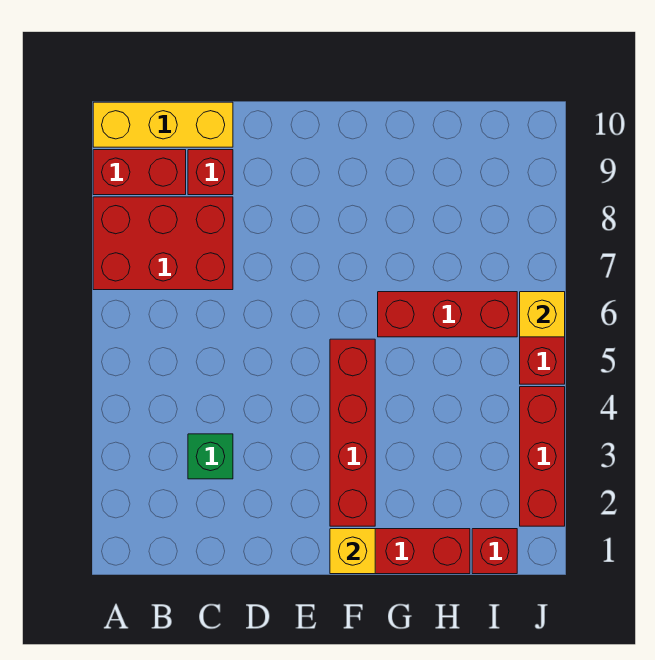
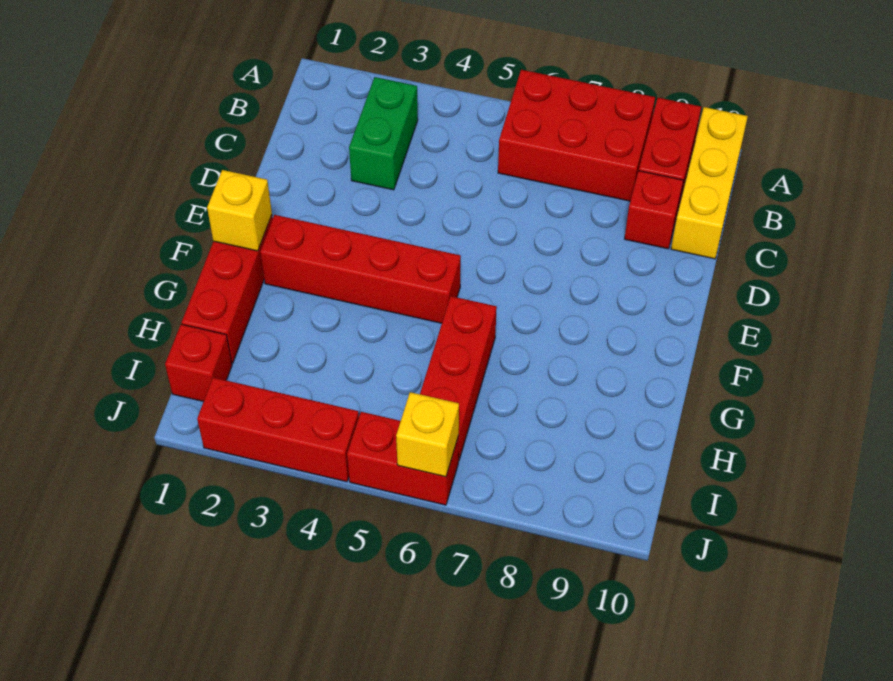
red brick A7:C8 level 1 -> red brick A6:B8 level 1
green brick C3 level 1 -> green brick B3:C3 level 1

